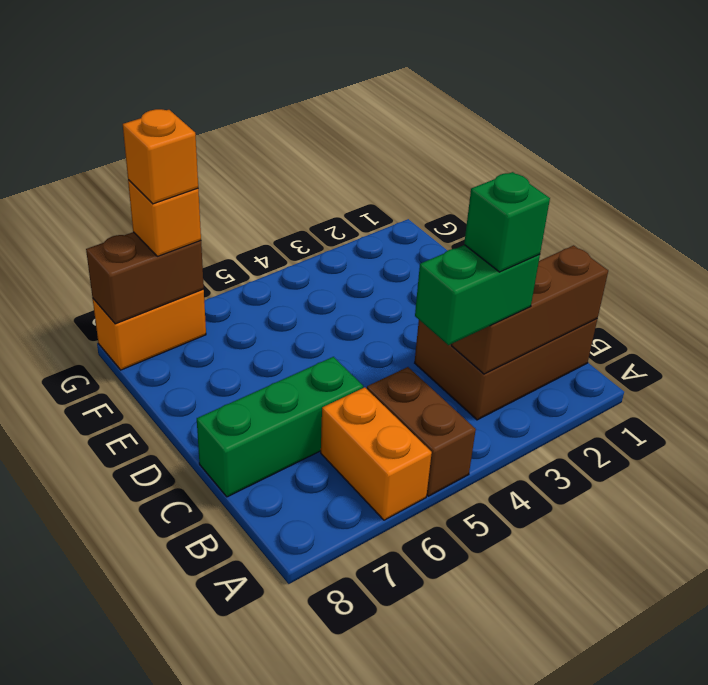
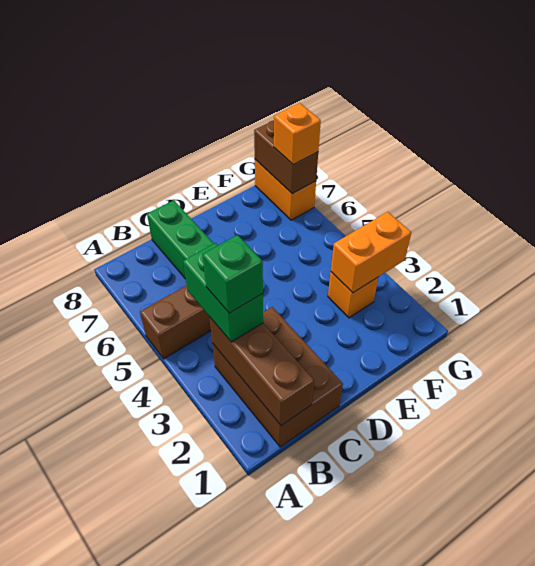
orange brick A6:B6 level 1 -> orange brick F3:G3 level 2
orange brick G7 level 4 -> orange brick F3 level 1

